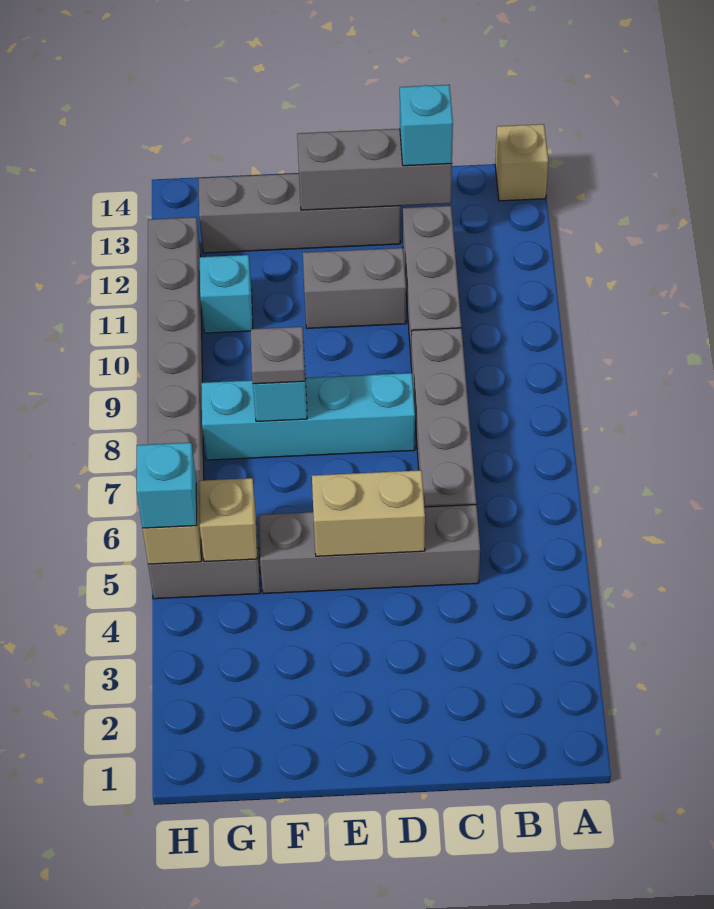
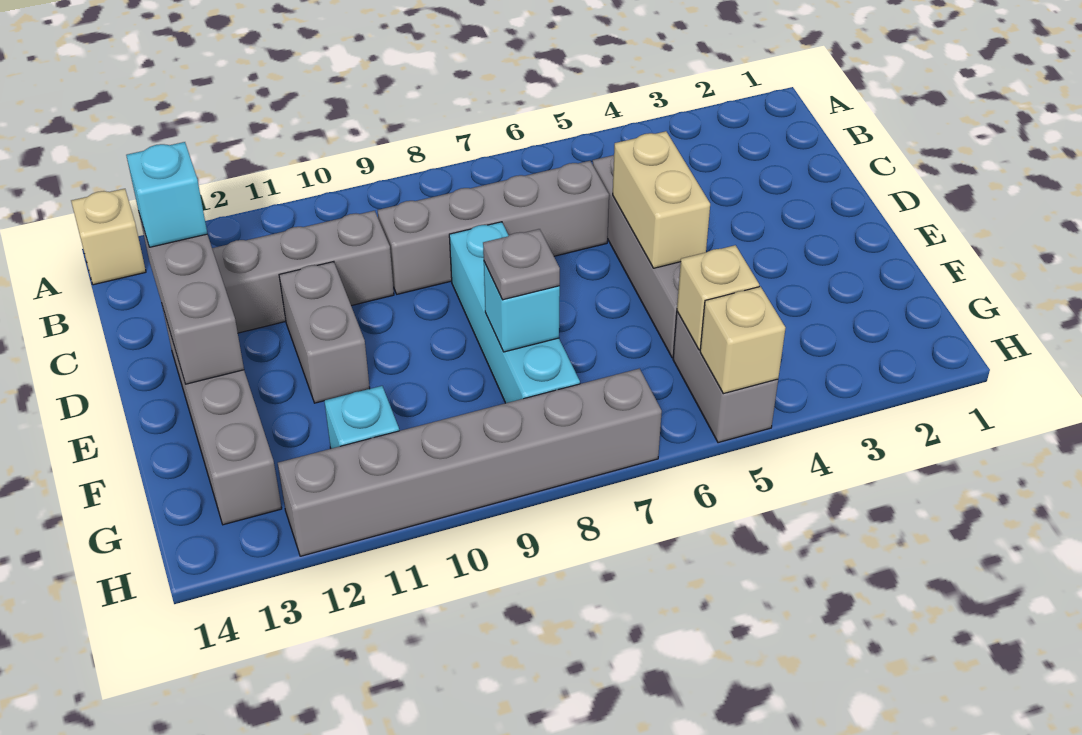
cyan brick H5 level 3 -> none

